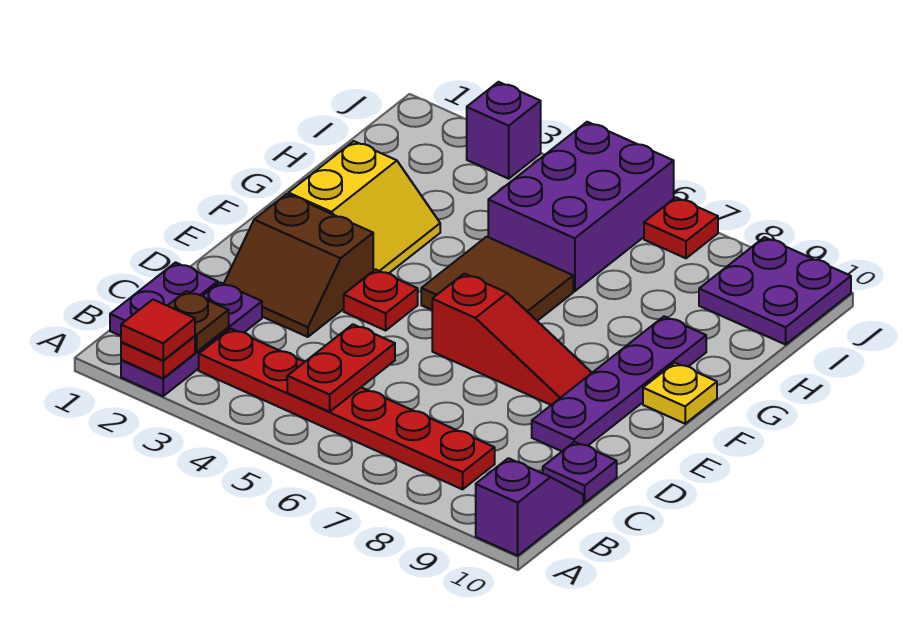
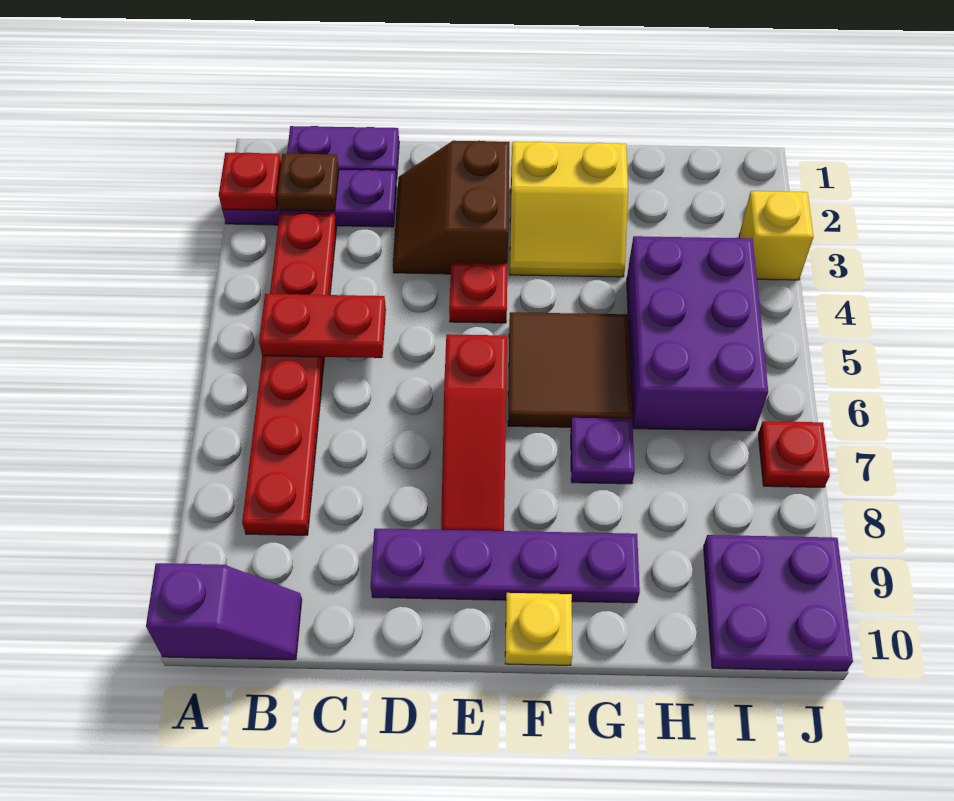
red tile A2 level 3 -> none
purple plate C10 level 1 -> purple plate G7 level 1
purple brick H5:J6 level 1 -> purple brick H4:I6 level 1
purple brick J3 level 1 -> yellow brick J3 level 1

